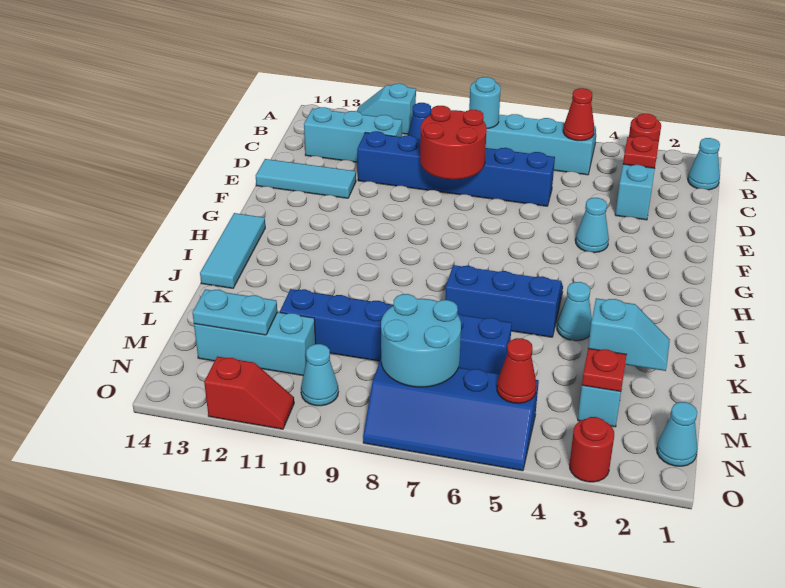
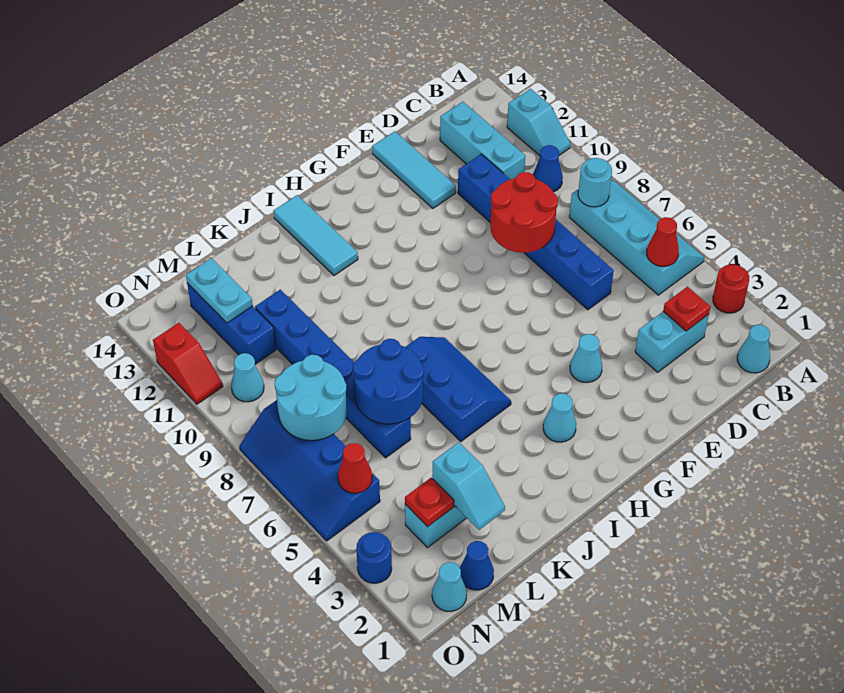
cyan slope A11:A12 level 1 top 11 -> cyan slope A11:A12 level 1 top 12
cyan tile H14:J14 level 1 -> cyan tile I12:I14 level 1
cyan cone J4 level 1 -> cyan cone H3 level 1
none -> blue round brick K6:L7 level 2
none -> blue cone M1 level 1
cyan brick M11:M13 level 1 -> blue brick M11:M13 level 1
red round brick O3 level 1 -> blue round brick O3 level 1

